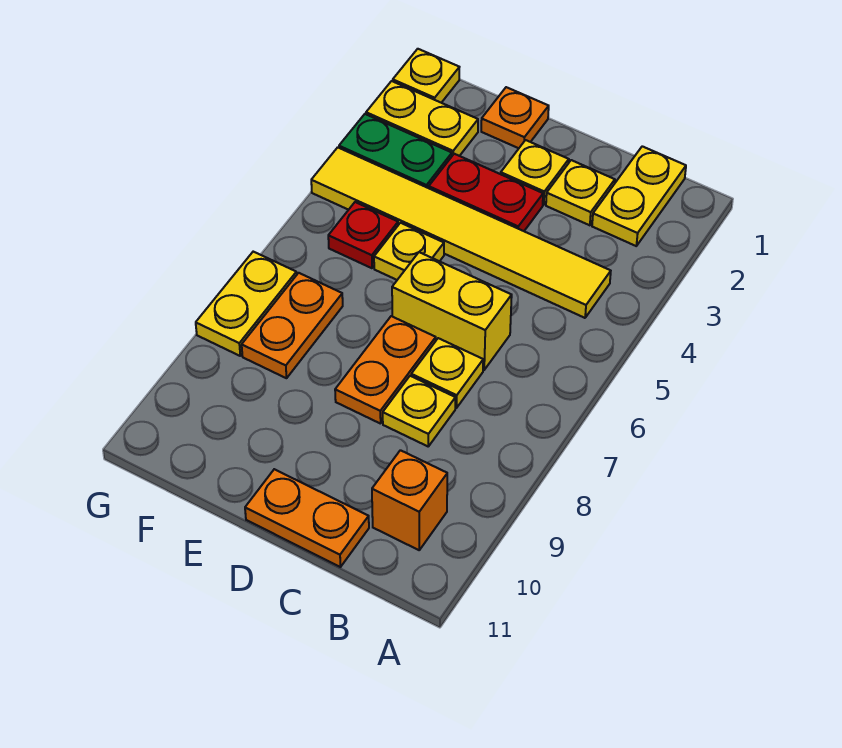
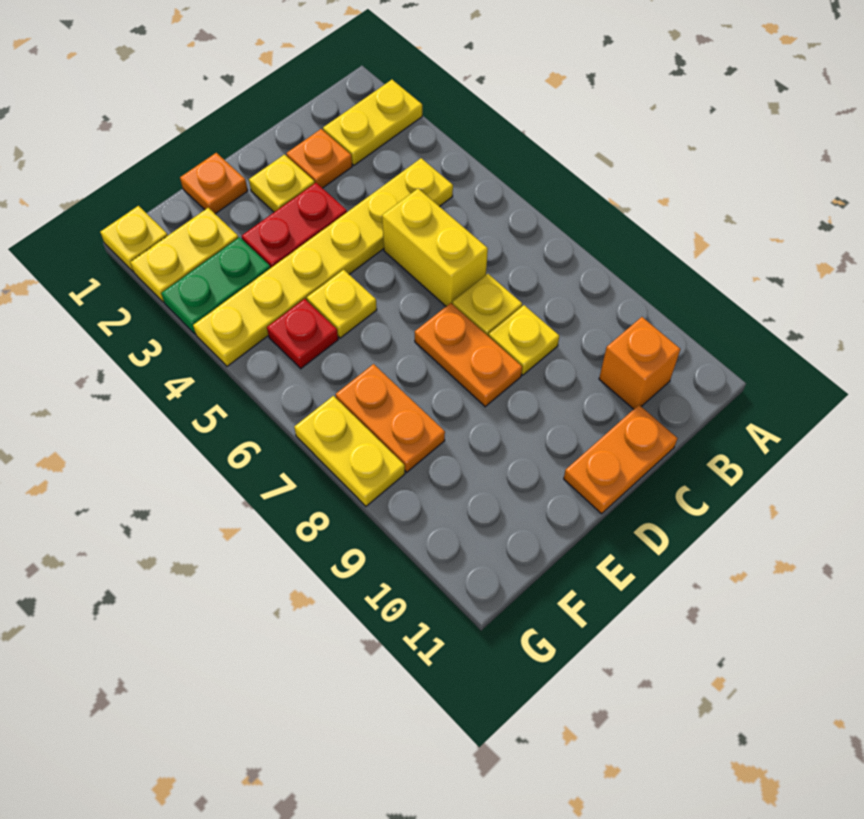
yellow plate B1:B2 level 1 -> yellow plate A2:B2 level 1
yellow tile B4:G4 level 1 -> yellow plate B4:G4 level 1
yellow plate C2 level 1 -> orange plate C2 level 1
yellow brick C6:D6 level 1 -> yellow brick C5:C6 level 1

